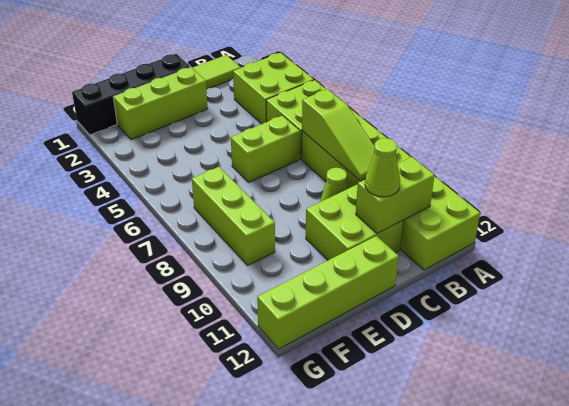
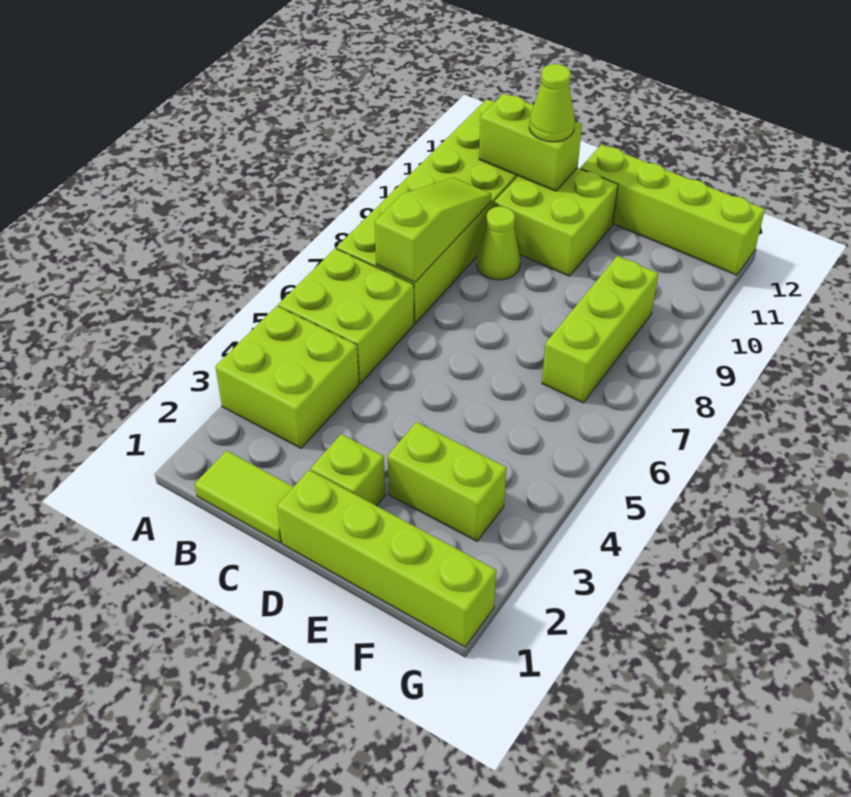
lime brick C6:D6 level 1 -> lime brick E3:F3 level 1
black brick D1:G1 level 1 -> lime brick D1:G1 level 1
lime brick D2:F2 level 1 -> lime brick D2 level 1

